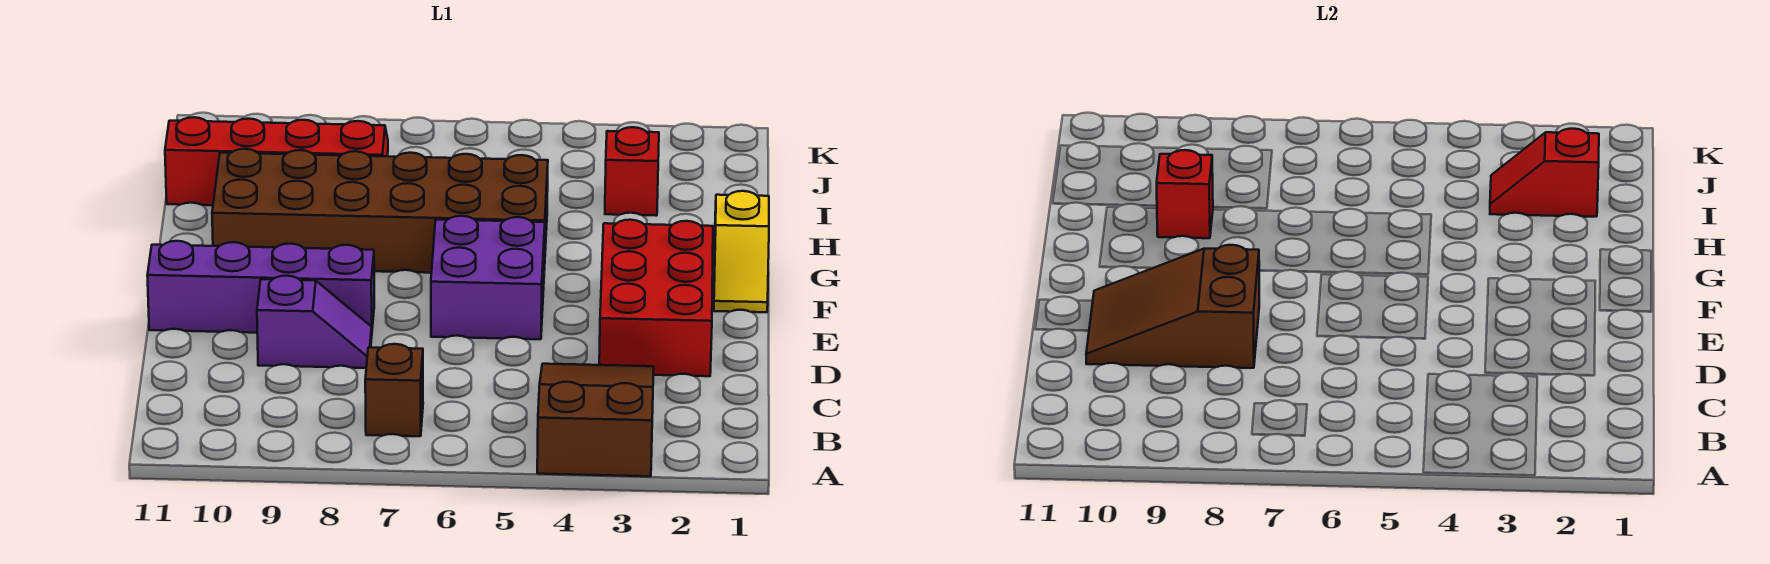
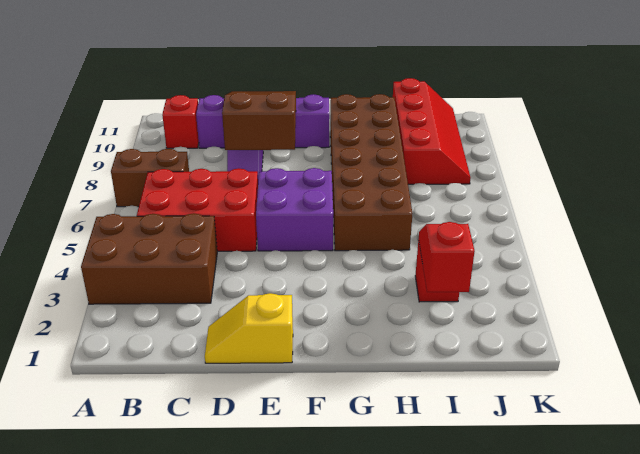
brown slope A3:C4 level 1 top A -> brown brick A3:C4 level 1
brown brick B7 level 1 -> brown brick A7:B7 level 1
red brick D2:F3 level 1 -> red brick B5:D6 level 1
purple brick E8:E11 level 1 -> purple brick C10:F10 level 1
yellow slope F1:G1 level 1 top G -> yellow slope D1:E1 level 1 top E
red brick H9 level 2 -> red brick B10 level 1

